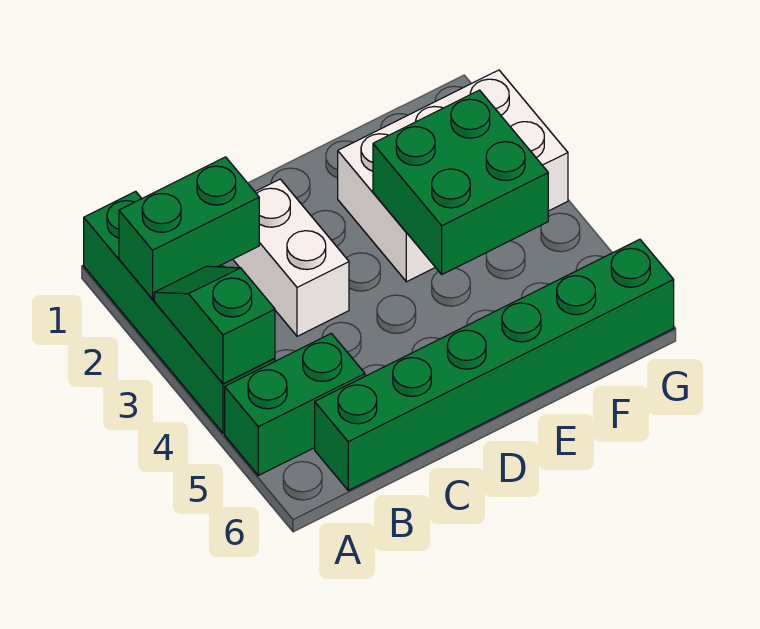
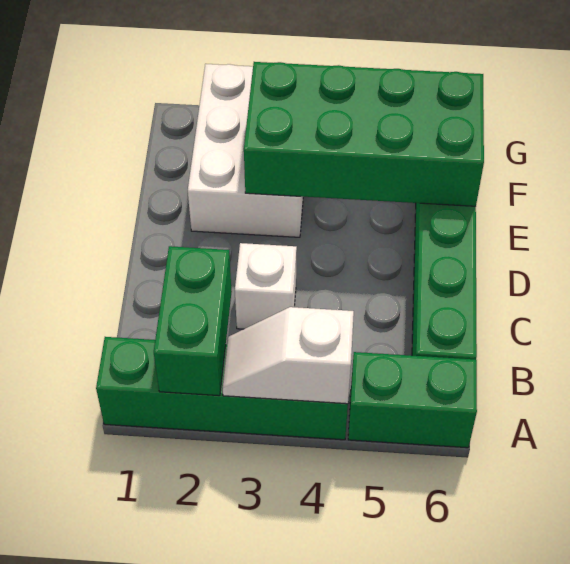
green slope A3:A4 level 2 top 4 -> white slope A3:A4 level 2 top 4
green brick A5:B5 level 1 -> green brick A5:A6 level 1
white brick C2:C3 level 1 -> white brick C3 level 1
green brick E3:F4 level 2 -> green brick E3:F6 level 2

